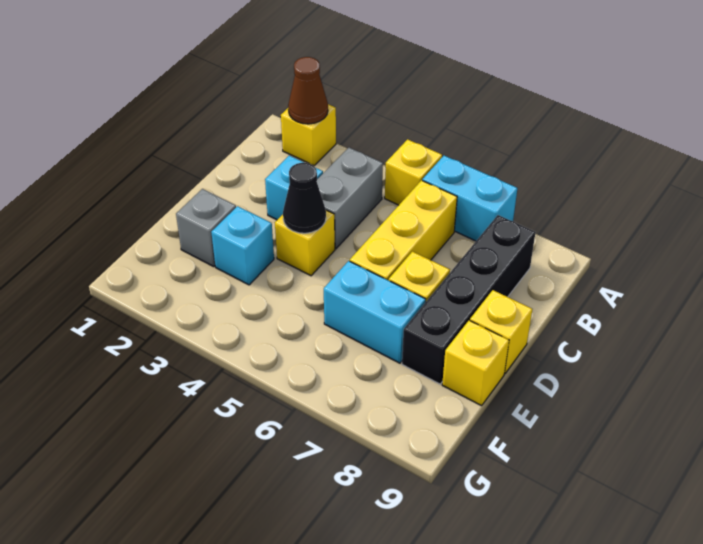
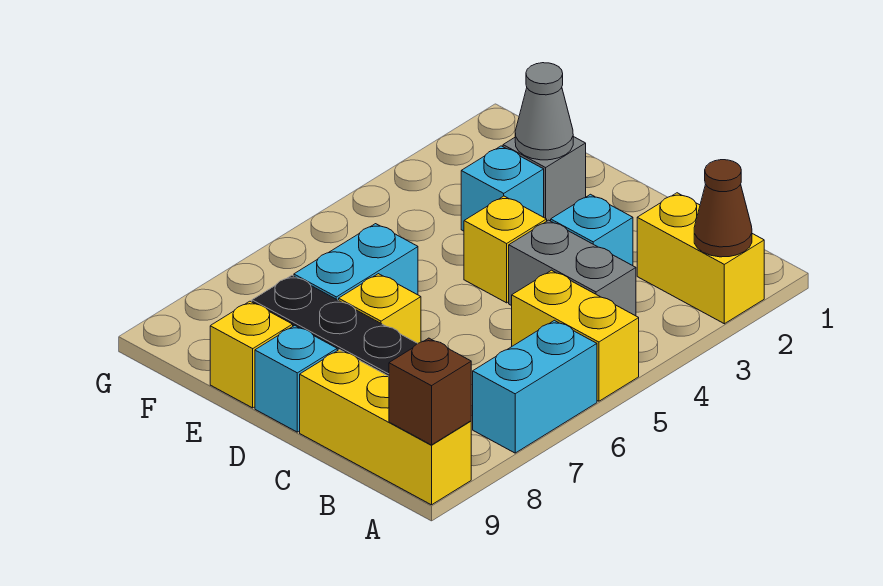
yellow brick A2 level 1 -> yellow brick A2:B2 level 1
yellow brick A5 level 1 -> yellow brick A5:B5 level 1
none -> brown brick A9 level 2
yellow brick B6:D6 level 1 -> yellow brick A9:C9 level 1
black cone D4 level 2 -> none
yellow brick D9 level 1 -> cyan brick D9 level 1
none -> grey cone E2 level 2

